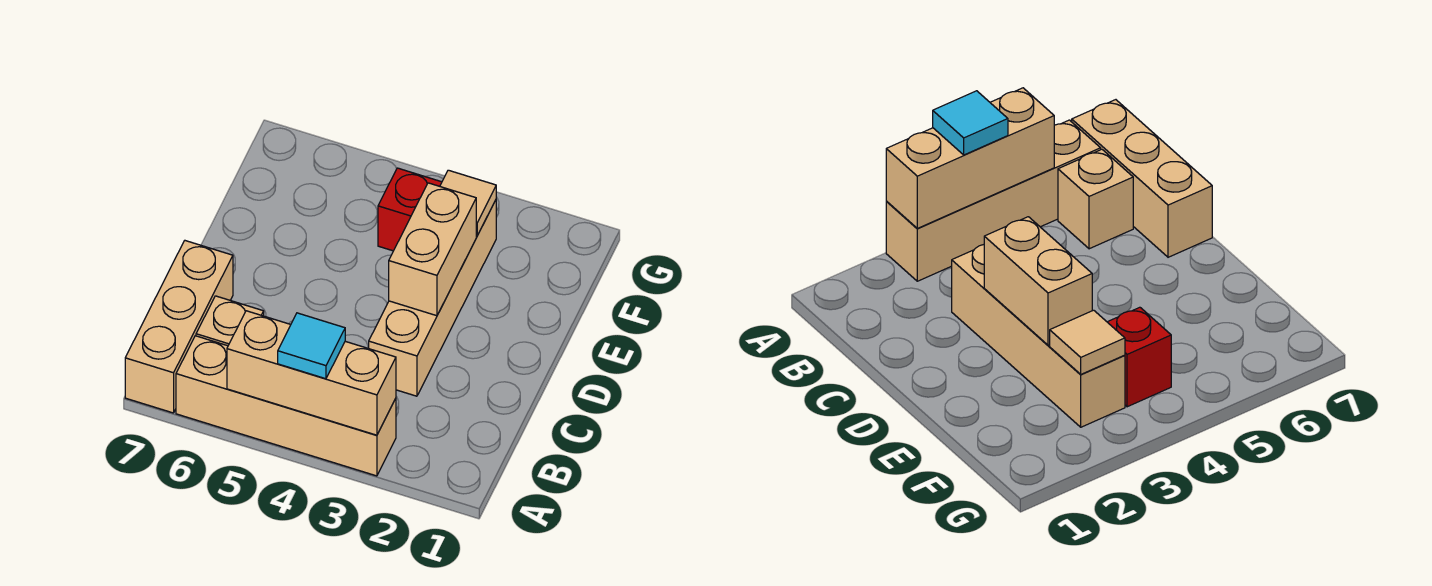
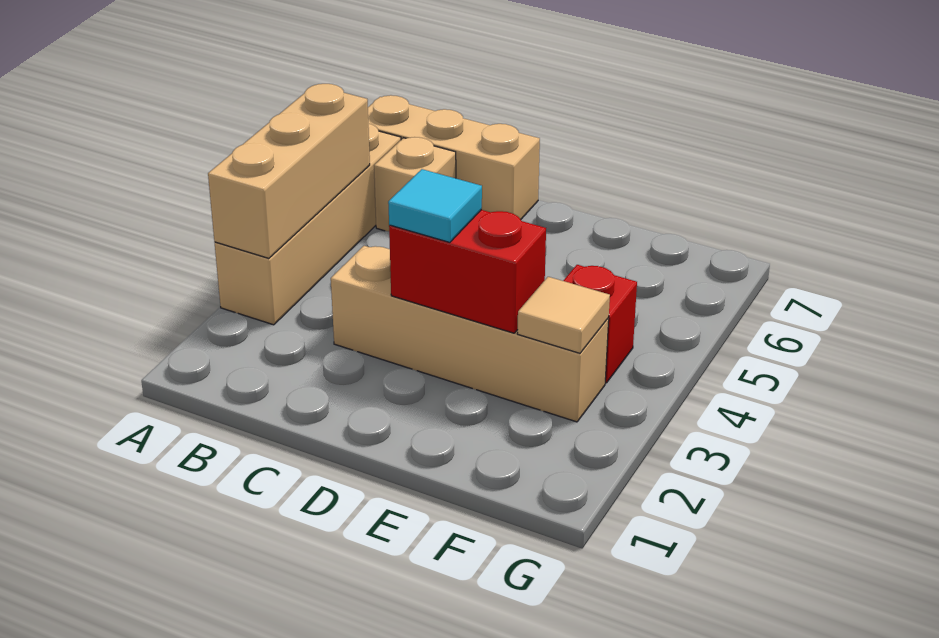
cyan tile A4 level 3 -> cyan tile D3 level 3
tan brick D3:E3 level 2 -> red brick D3:E3 level 2

